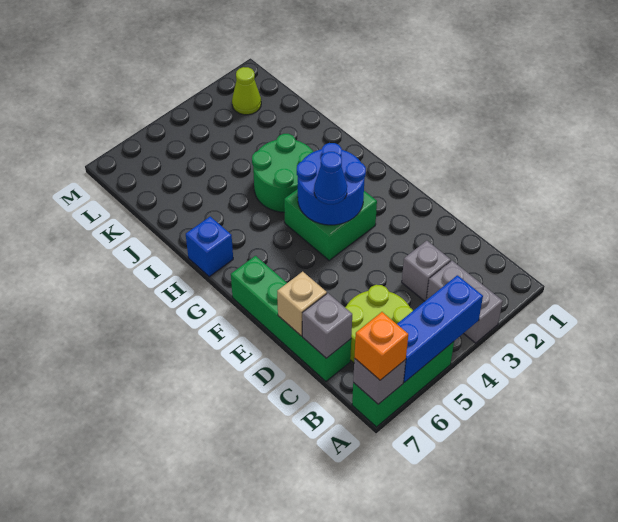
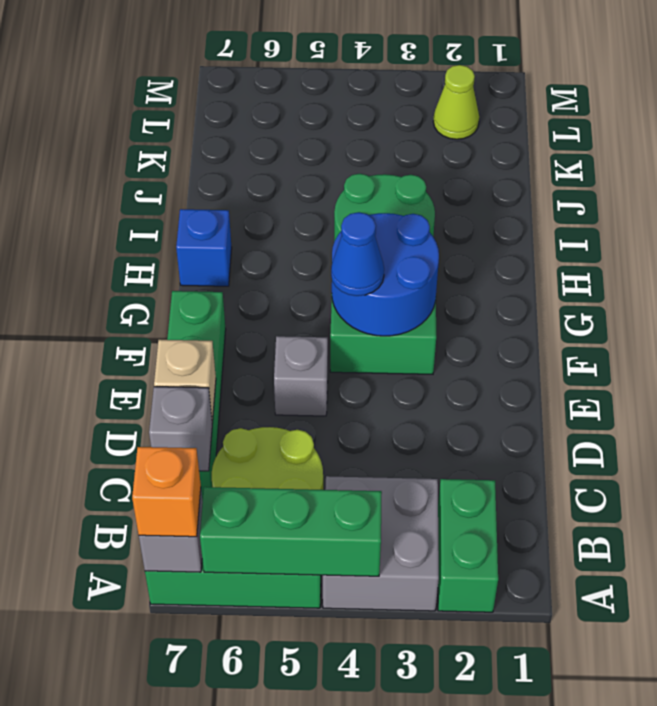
none -> green brick A2:B2 level 1
grey brick A3:B3 level 1 -> grey brick A3:B4 level 1
blue brick A4:A6 level 2 -> green brick A4:A6 level 2
grey brick C3 level 1 -> grey brick E5 level 1

